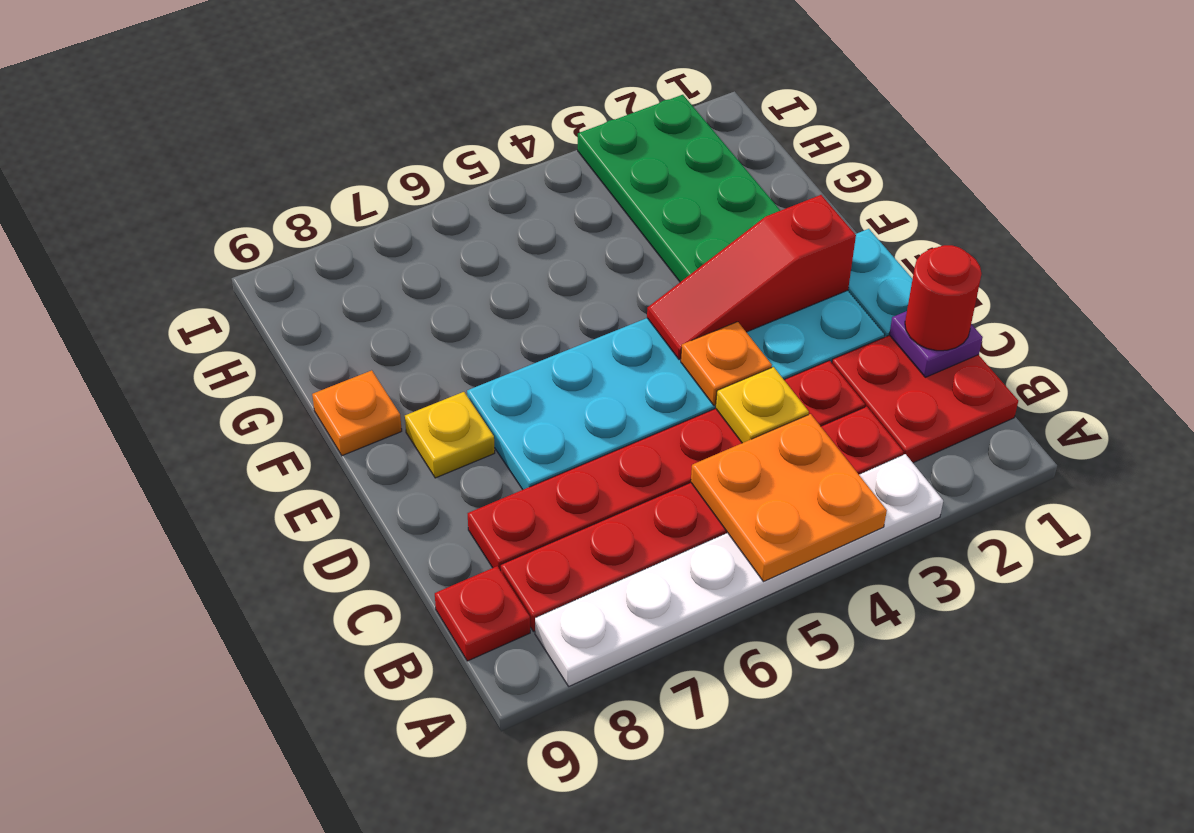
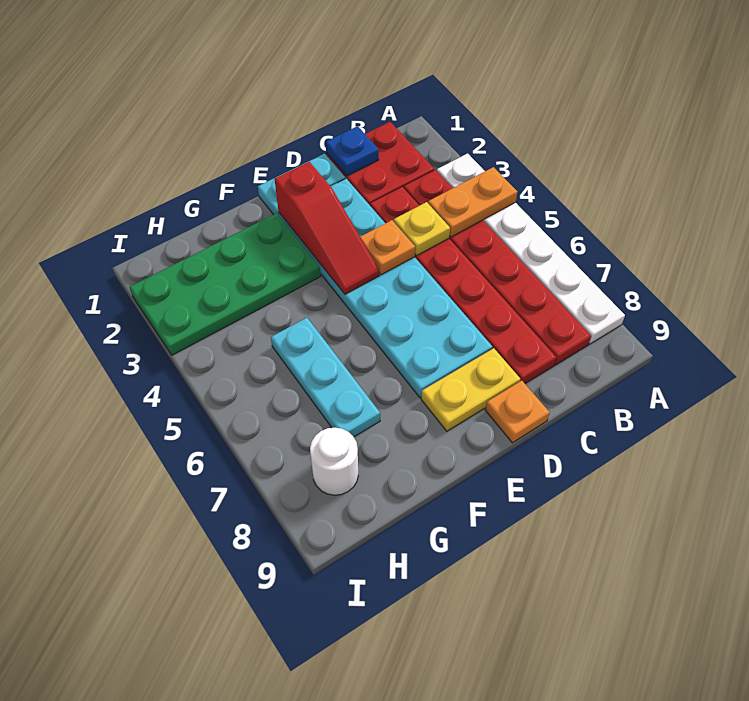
orange plate A4:B5 level 2 -> orange plate A4:B4 level 2
red plate B9 level 1 -> none
purple plate C1 level 2 -> blue plate C1 level 2
red round brick C1 level 3 -> none
yellow plate E8 level 1 -> yellow plate D8:E8 level 1
orange plate F9 level 1 -> orange plate D9 level 1
none -> cyan plate G5:G7 level 1
none -> white round brick H8 level 1

